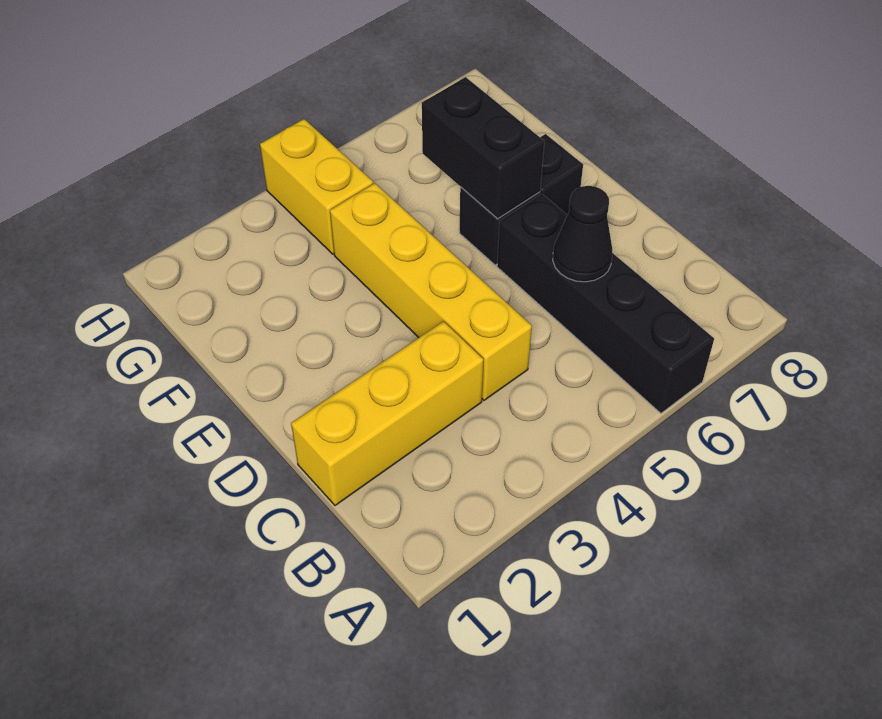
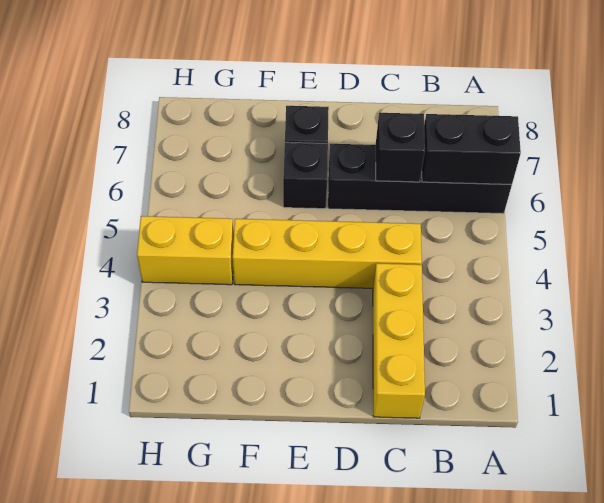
black cone C6 level 2 -> black brick C6 level 2
black brick E6:F6 level 2 -> black brick A6:B6 level 2

